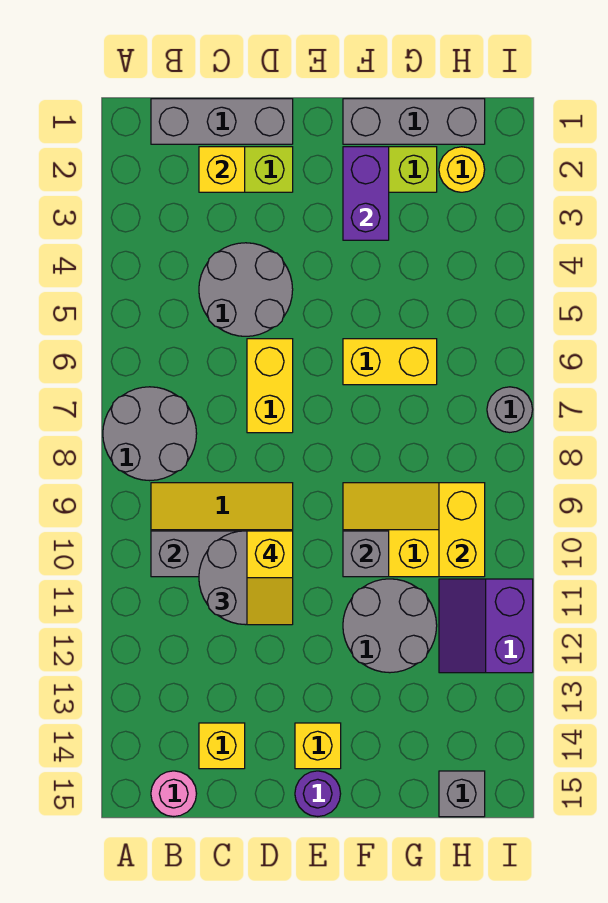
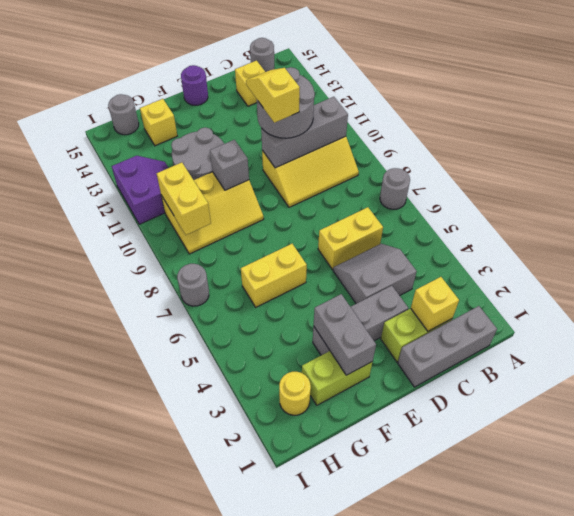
grey round brick A7:B8 level 1 -> grey round brick A7 level 1
pink round brick B15 level 1 -> grey round brick B15 level 1
grey round brick C4:D5 level 1 -> grey slope C4:D5 level 1 top 4
yellow brick D6:D7 level 1 -> yellow brick C6:D6 level 1
yellow brick E14 level 1 -> yellow brick G14 level 1
grey brick F1:H1 level 1 -> grey brick D3:F3 level 1
purple brick F2:F3 level 2 -> grey brick F2:F3 level 2
grey brick H15 level 1 -> grey round brick H15 level 1

